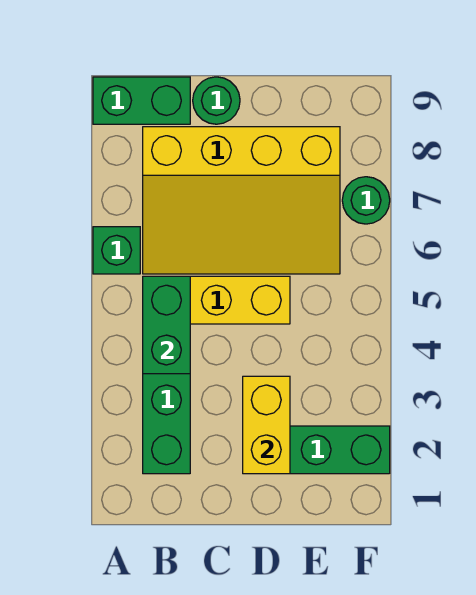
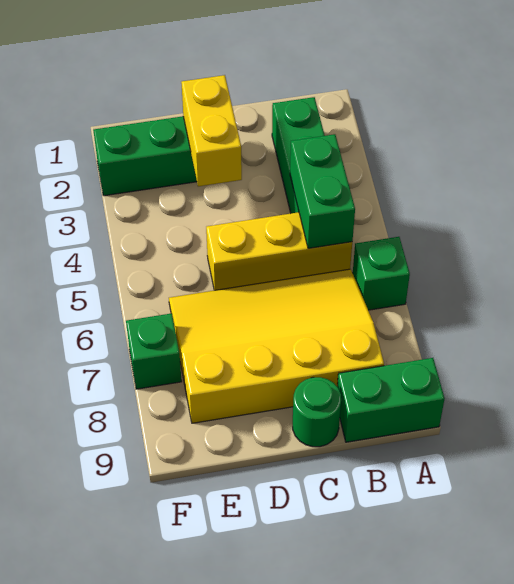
green round brick F7 level 1 -> green brick F7 level 1

